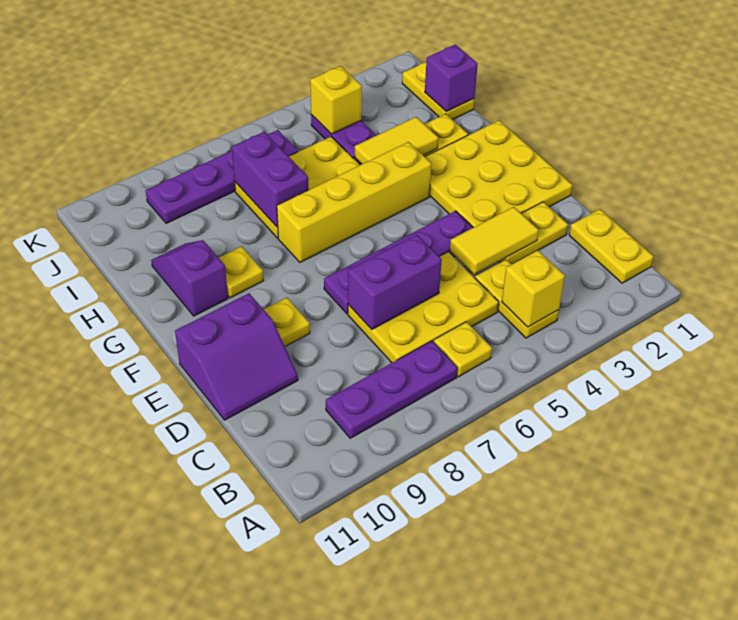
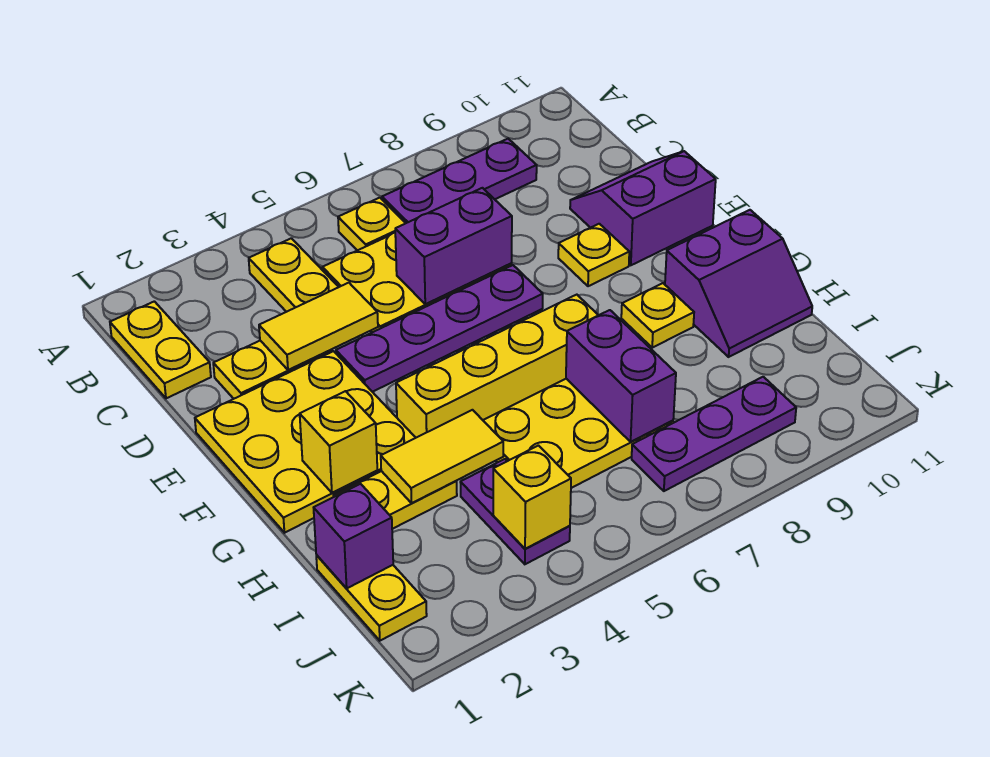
yellow brick B4 level 2 -> yellow brick G2 level 2
purple slope G10:H10 level 1 top G -> purple slope G10:H11 level 1 top G
purple plate J6:J9 level 1 -> purple plate J7:J9 level 1

